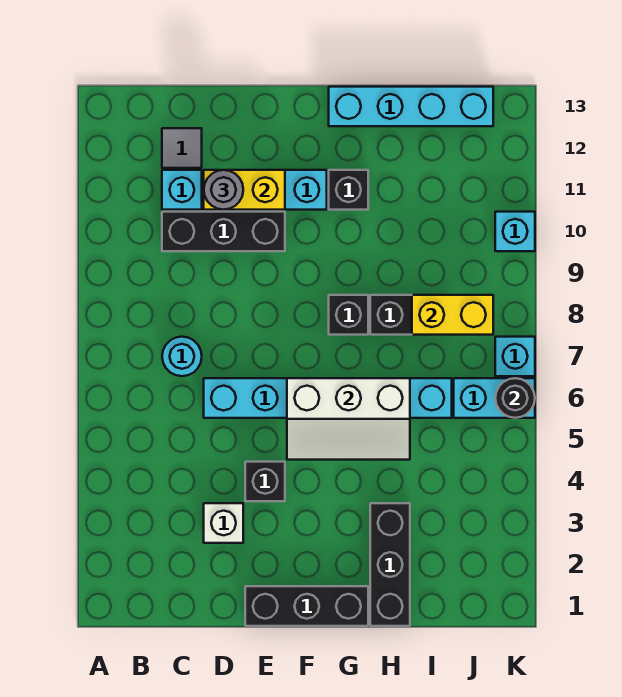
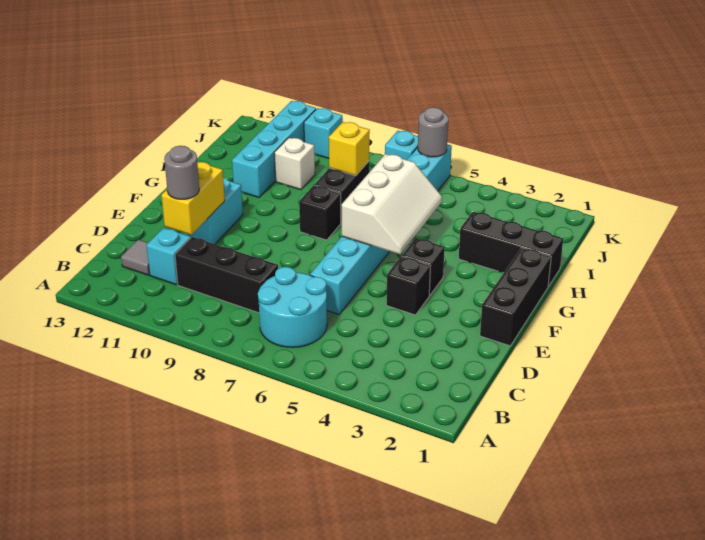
cyan round brick C7 level 1 -> cyan round brick B6:C7 level 1
black brick C10:E10 level 1 -> black brick C8:C10 level 1
white brick D3 level 1 -> white brick I10 level 1
black brick G11 level 1 -> black brick F4 level 1
cyan brick G13:J13 level 1 -> cyan brick H11:K11 level 1
yellow brick I8:J8 level 2 -> yellow brick I8 level 2
black round brick K6 level 2 -> grey round brick K6 level 2

